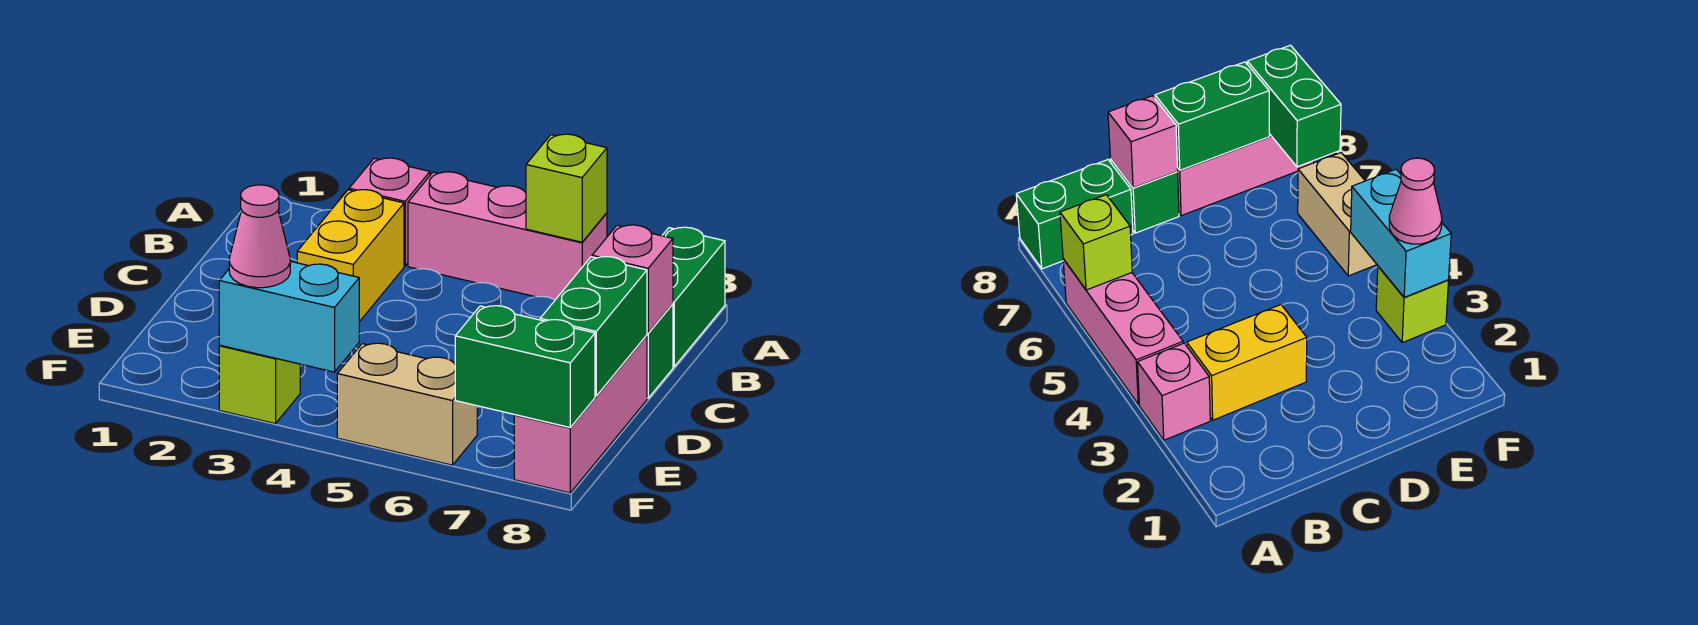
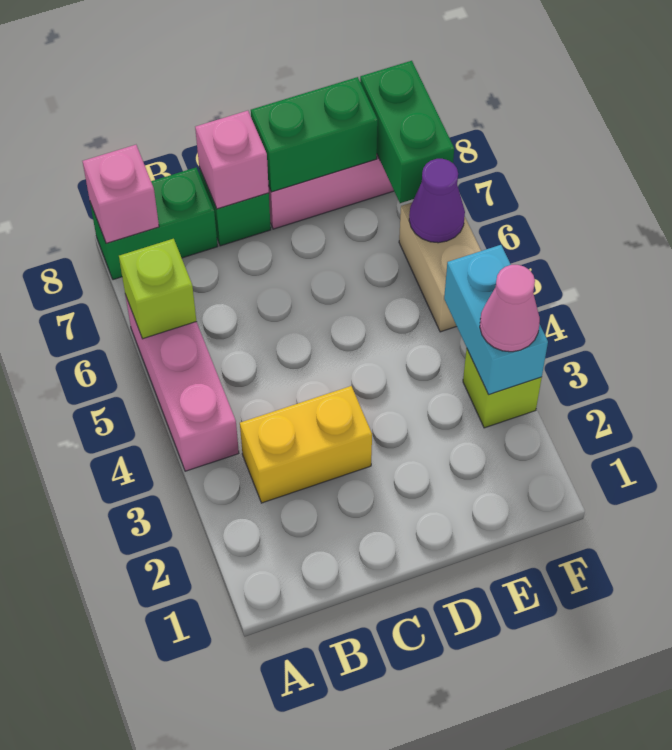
pink brick A3 level 1 -> pink brick A8 level 2
none -> purple cone F6 level 2

